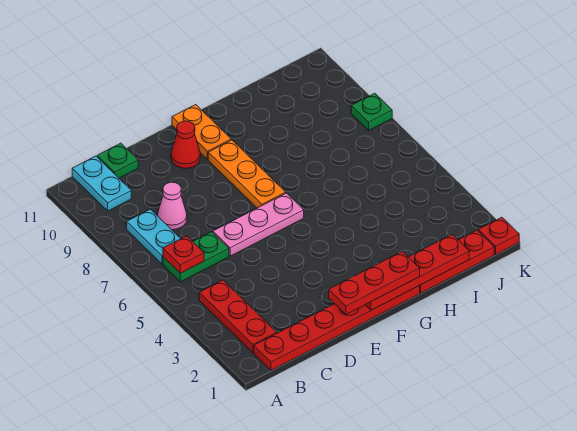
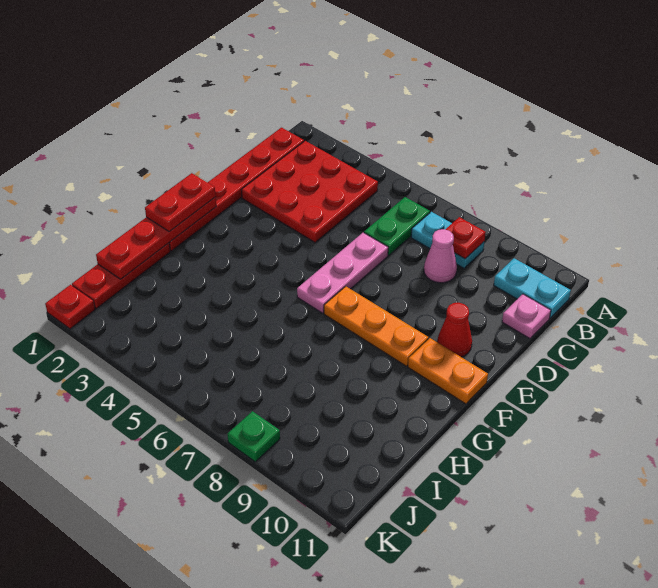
red plate B2:B4 level 1 -> red plate B2:D4 level 1
red plate B6 level 2 -> red plate B8 level 2
green plate C11 level 1 -> pink plate C11 level 1
red plate E1:G1 level 3 -> red plate F1:G1 level 3

